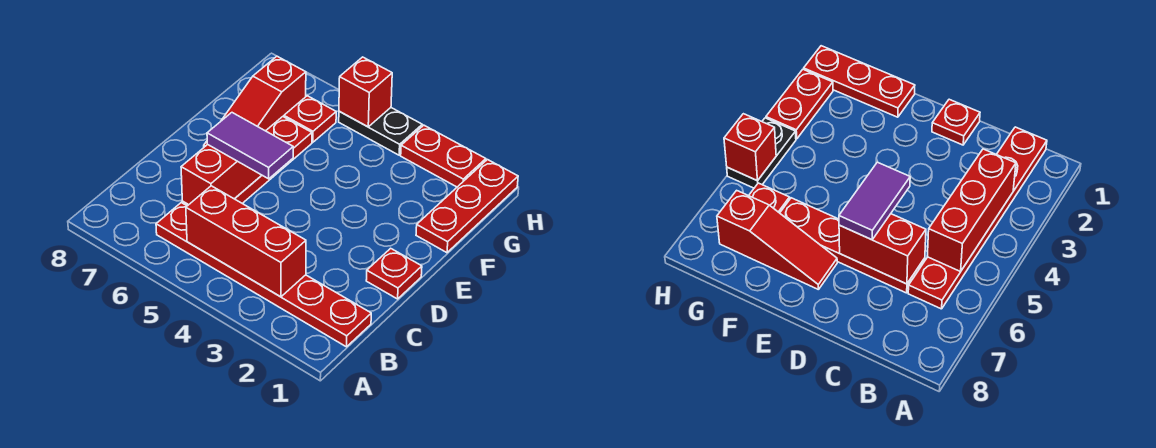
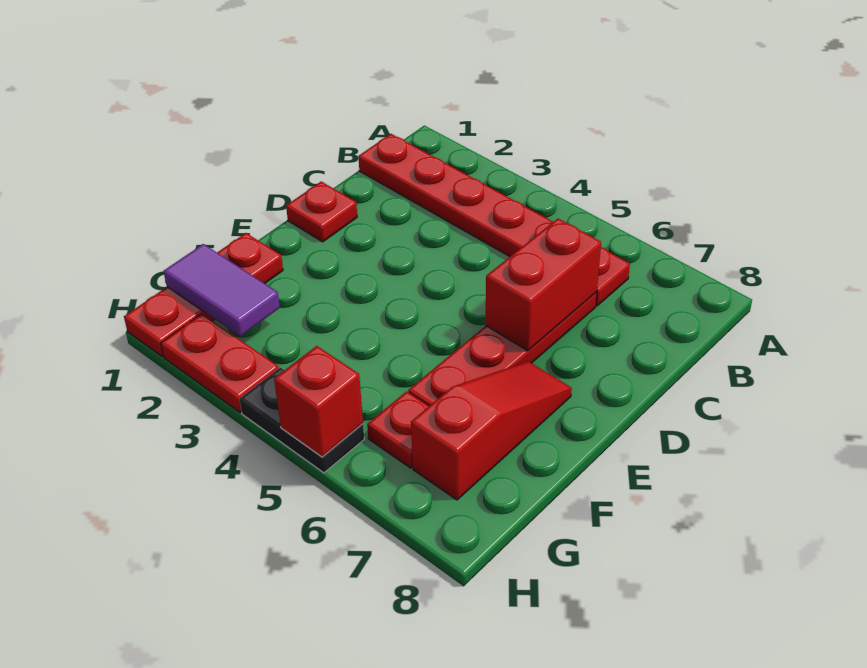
red brick B3:B5 level 2 -> none
purple tile D5:D6 level 3 -> purple tile G1:G2 level 2

